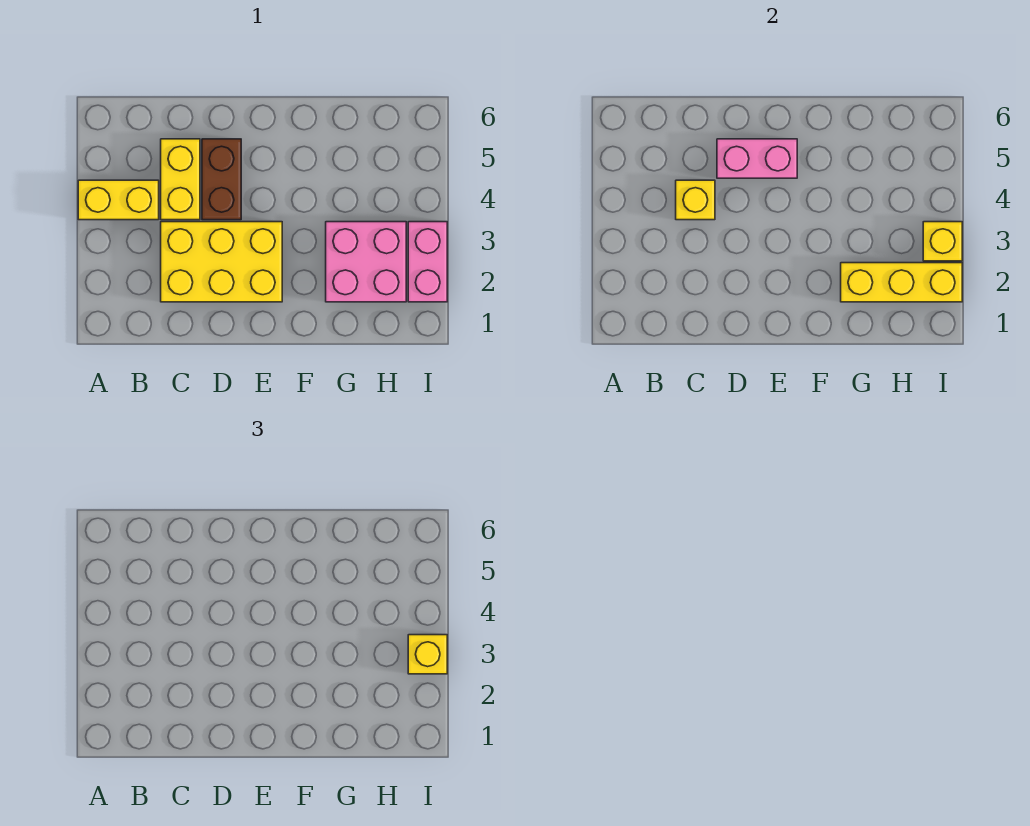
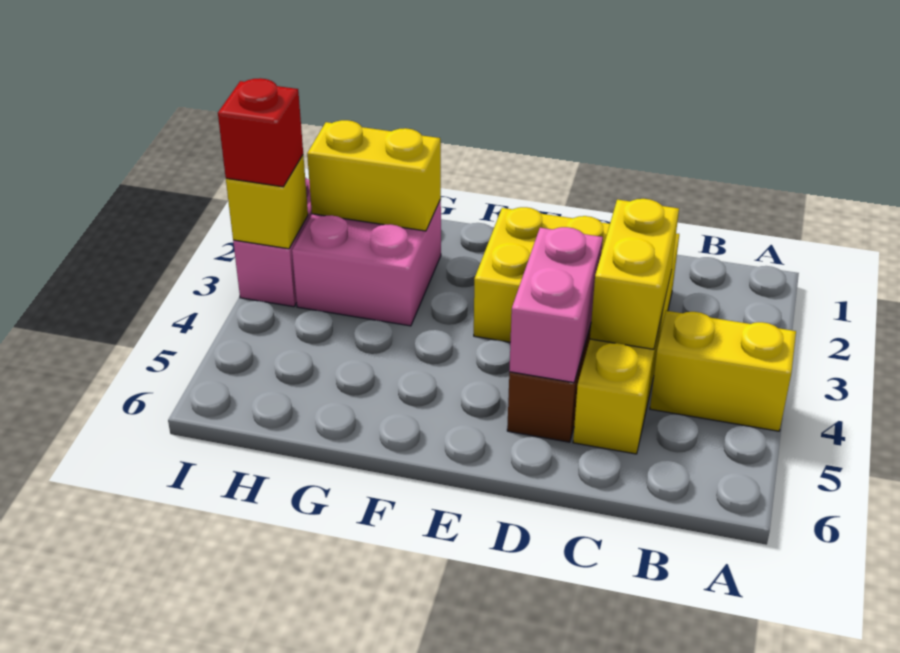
yellow brick C4 level 2 -> yellow brick C3:C4 level 2
pink brick D5:E5 level 2 -> pink brick D4:D5 level 2
yellow brick G2:I2 level 2 -> yellow brick G2:H2 level 2
yellow brick I3 level 3 -> red brick I3 level 3

